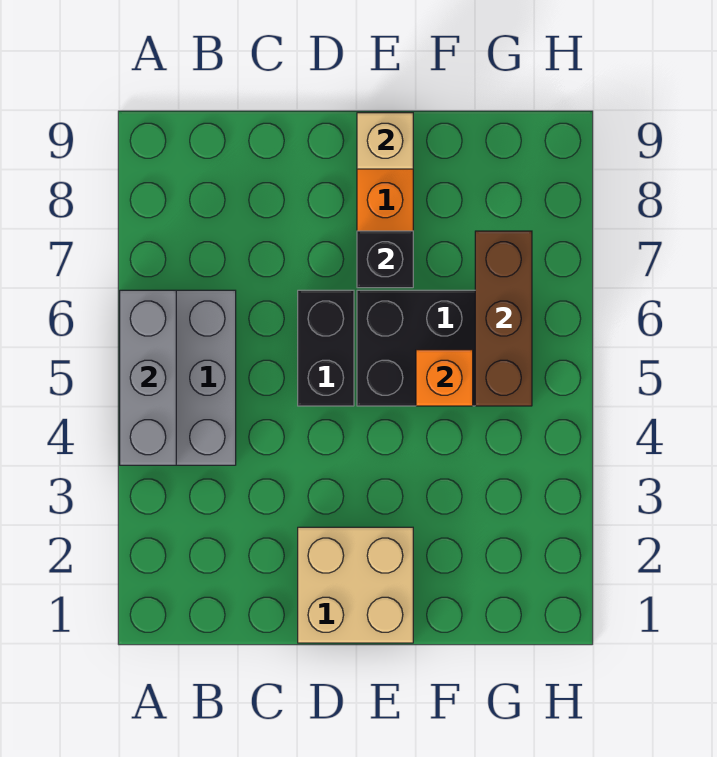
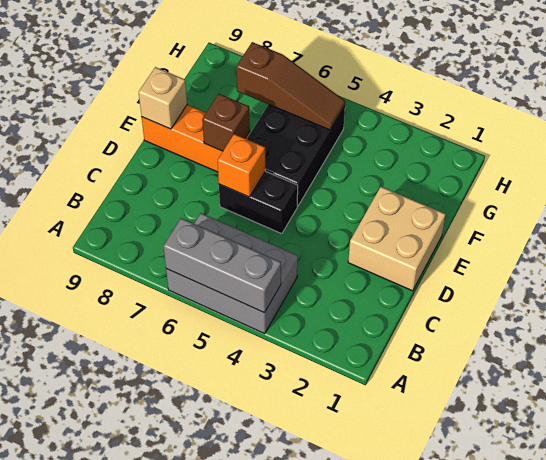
black brick E7 level 2 -> brown brick E7 level 2
orange brick F5 level 2 -> orange brick D6 level 2
brown brick G5:G7 level 2 -> brown slope G5:G7 level 2 top 7

